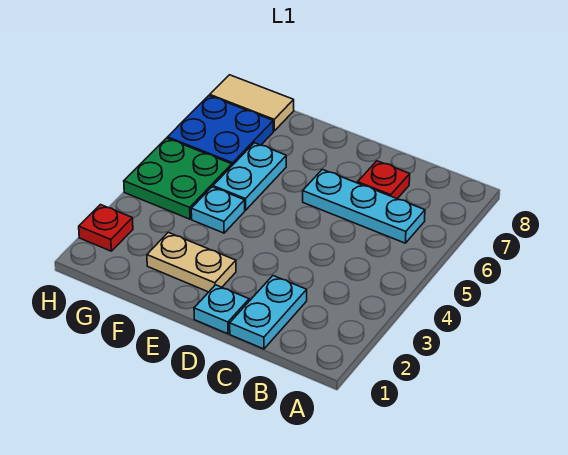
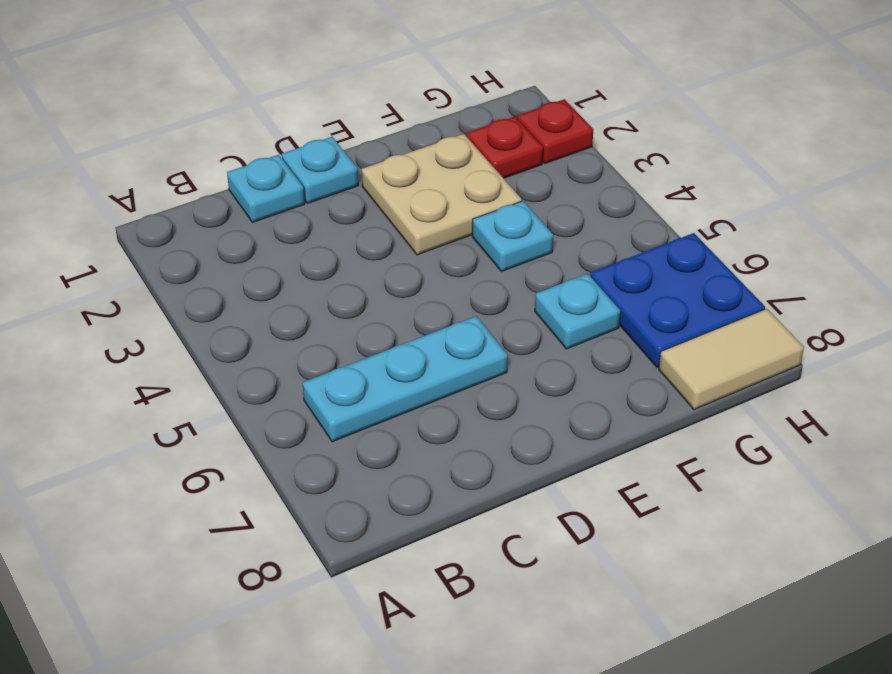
cyan plate C1:C2 level 1 -> cyan plate C1 level 1
red plate C7 level 1 -> red plate G2 level 1
tan plate E2:F2 level 1 -> tan plate E2:F3 level 1
cyan plate F5:F6 level 1 -> cyan plate F6 level 1
green plate G4:H5 level 1 -> none

